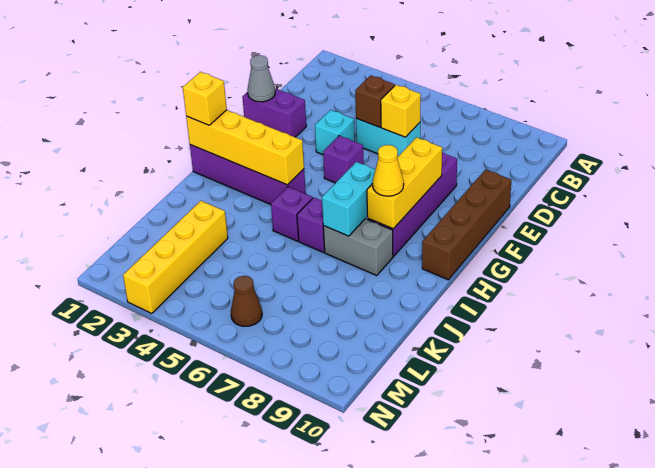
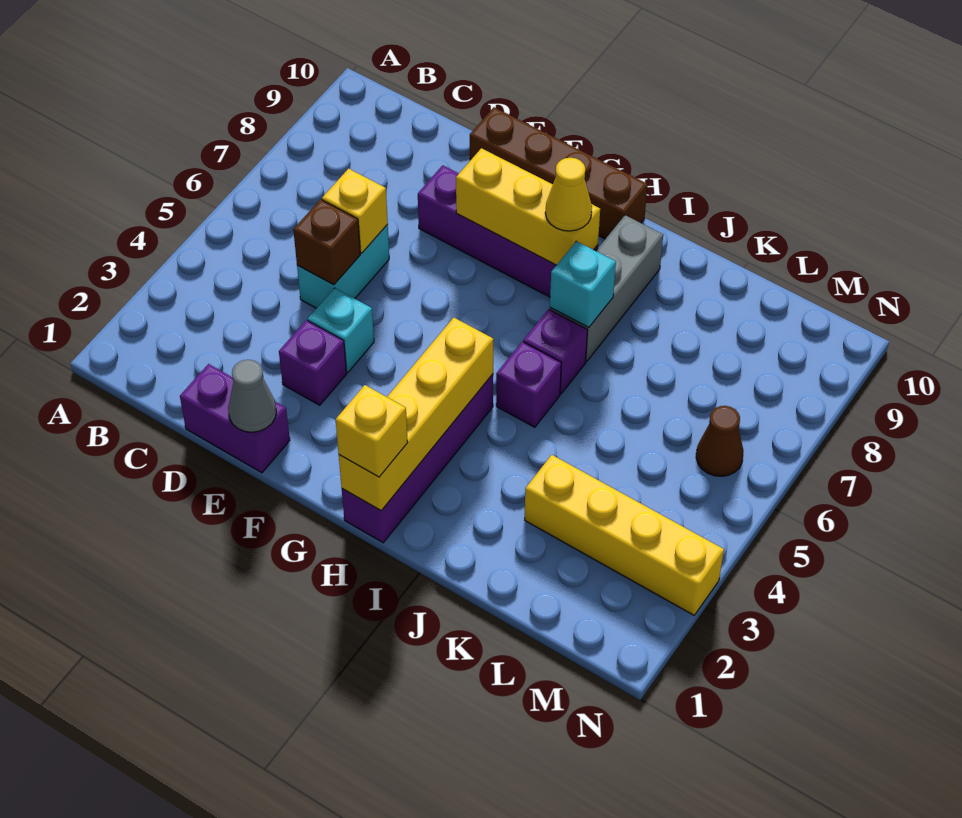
purple brick E1:E2 level 1 -> purple brick D1:E1 level 1
purple brick F5 level 1 -> purple brick E3 level 1
cyan brick H7:I7 level 2 -> cyan brick I7 level 2
grey brick I7:I8 level 1 -> grey brick I7:I9 level 1

